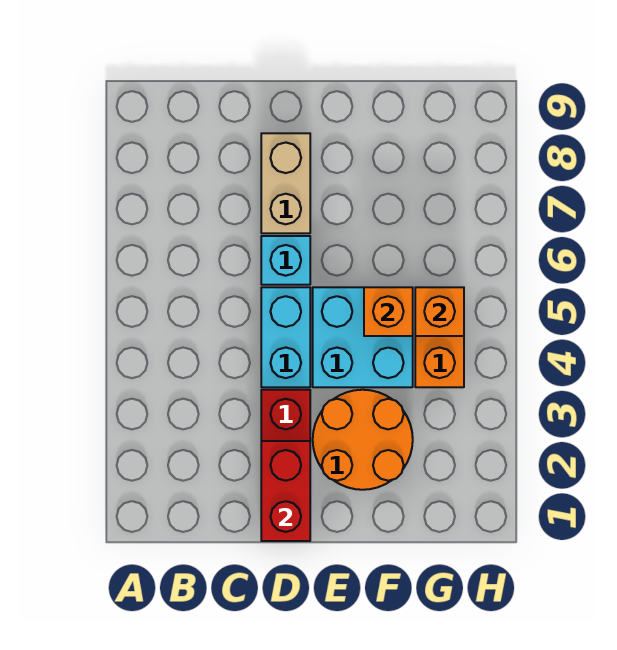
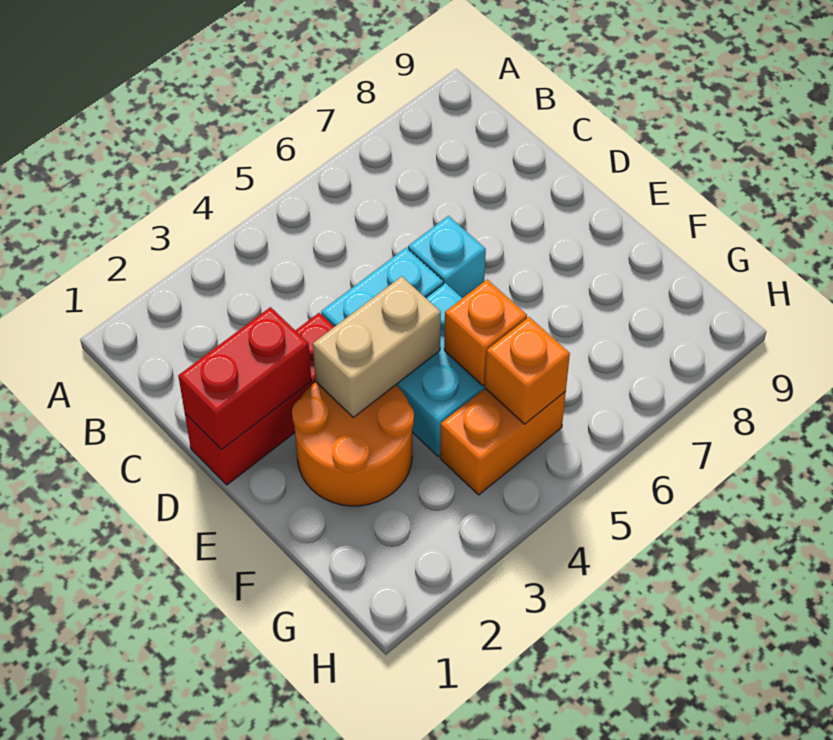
tan brick D7:D8 level 1 -> tan brick E3:E4 level 2

